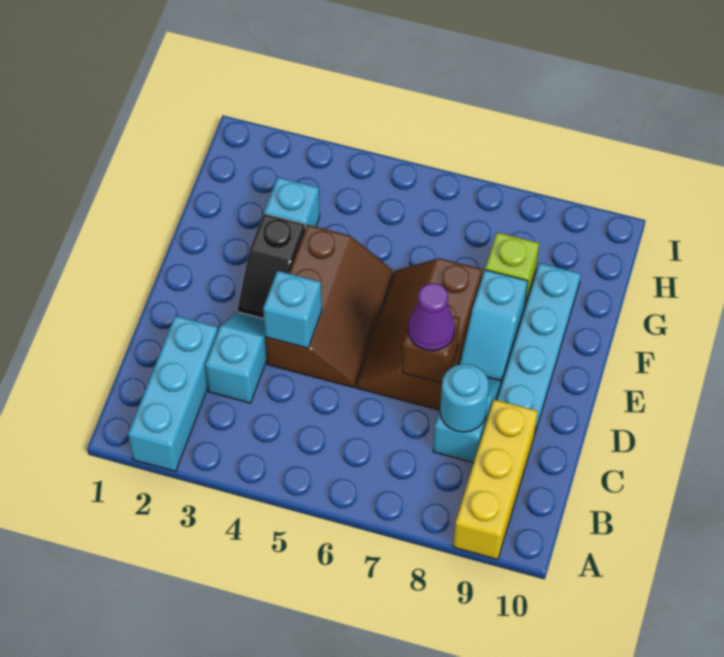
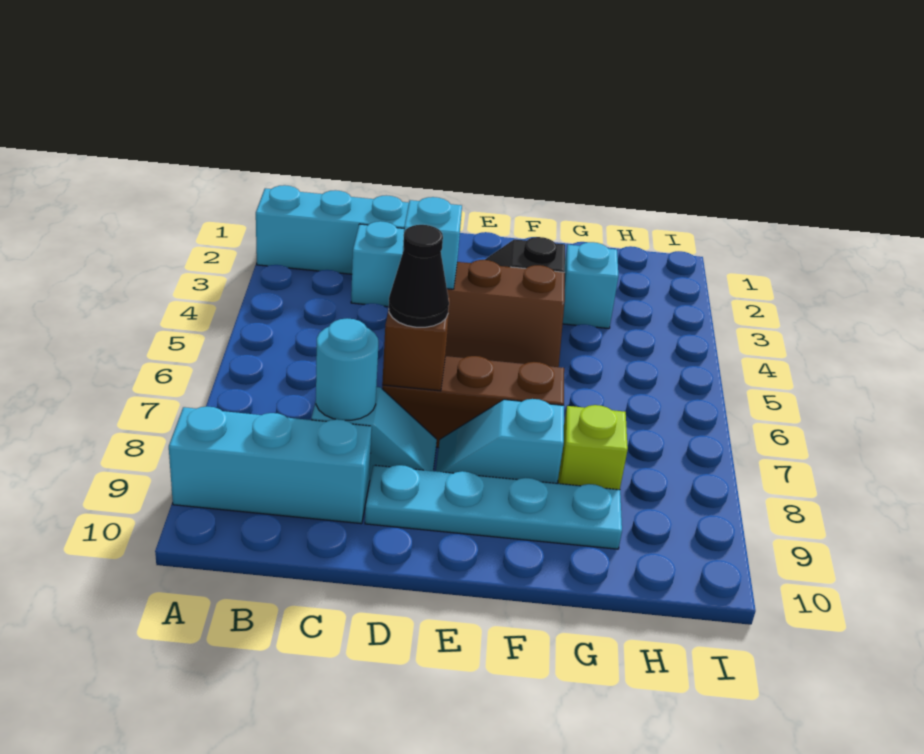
yellow brick A9:C9 level 1 -> cyan brick A9:C9 level 1
purple cone D7 level 3 -> black cone D7 level 3

